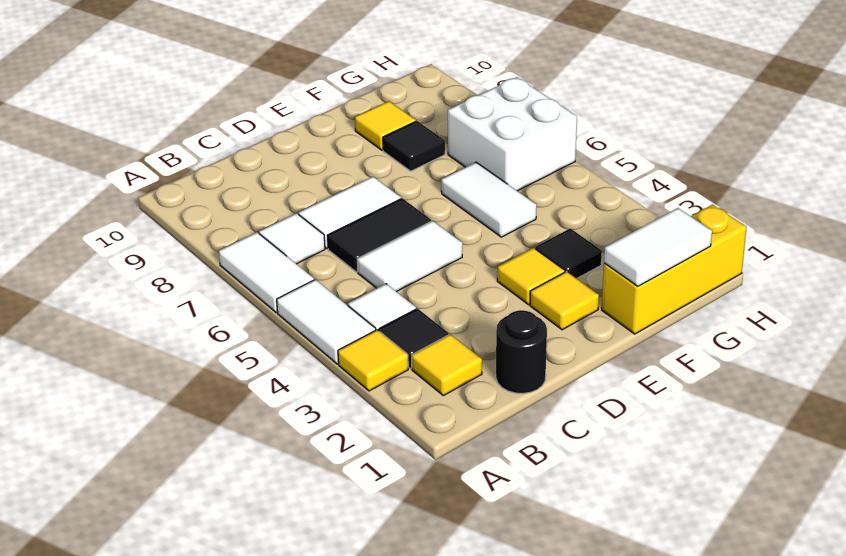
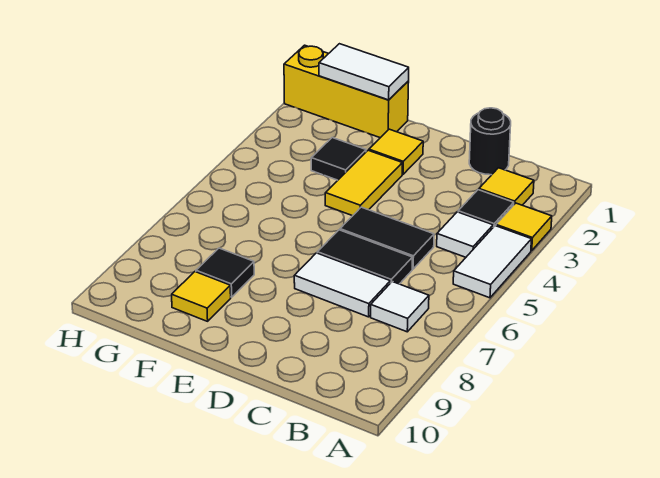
white tile A6:A7 level 1 -> none
white tile C5:D5 level 1 -> black tile C5:D5 level 1
yellow tile E3 level 1 -> yellow tile E3:E4 level 1
white tile F5:F6 level 1 -> none
white brick G6:H7 level 1 -> none

